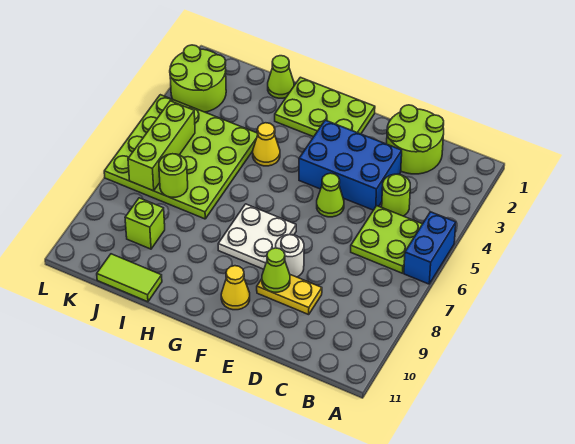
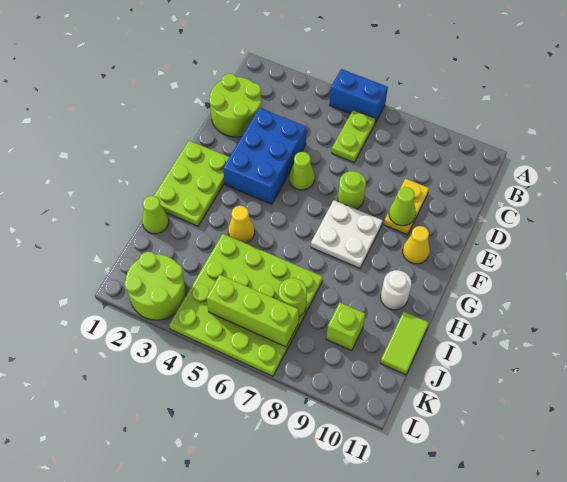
lime plate B5:C6 level 1 -> lime plate B6:C6 level 1
lime round brick C4 level 1 -> lime round brick E7 level 1
white round brick E8 level 1 -> white round brick H10 level 1

